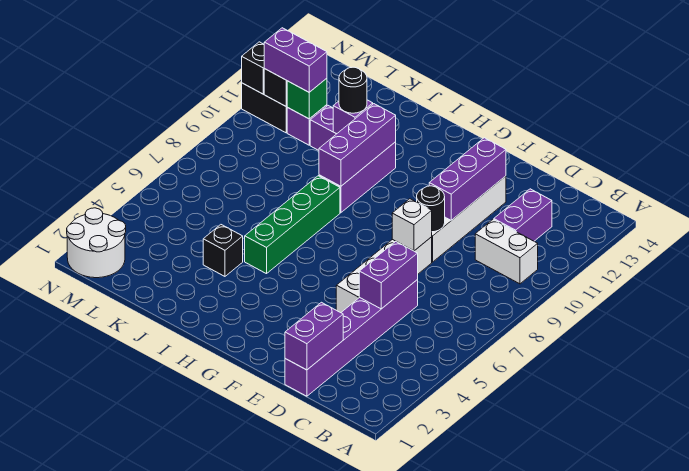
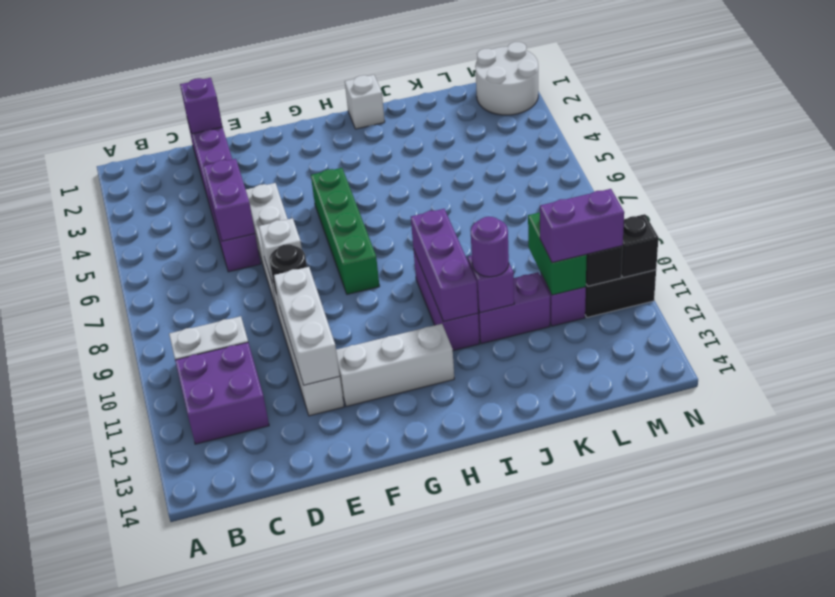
purple brick C11:C12 level 1 -> purple brick B11:C12 level 1
purple brick D1:D2 level 2 -> purple brick D1 level 2
purple brick E10:E12 level 2 -> white brick E10:E12 level 2
none -> white brick F12:H12 level 1
none -> white brick I1 level 1
green brick I5:I8 level 1 -> green brick G5:G8 level 1
black brick J4 level 1 -> none
black round brick J11 level 3 -> purple round brick J11 level 3
green brick L11 level 2 -> green brick L10:L11 level 2

